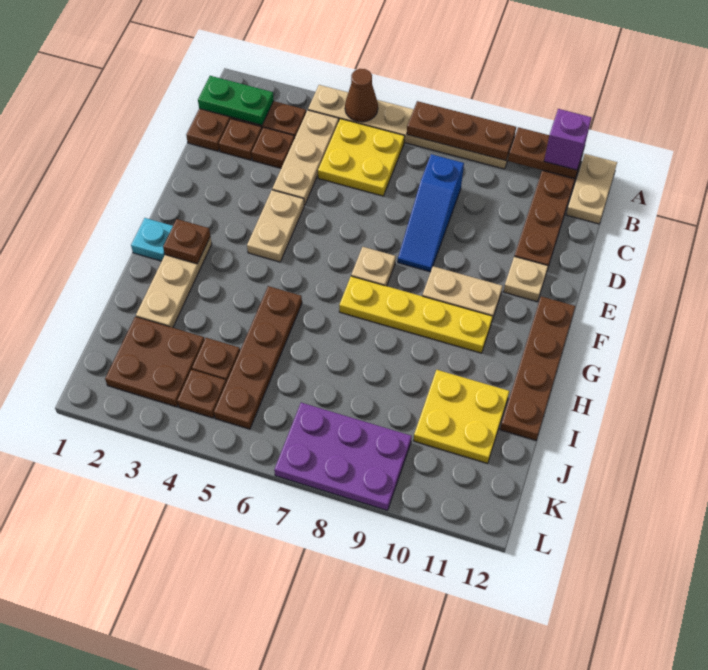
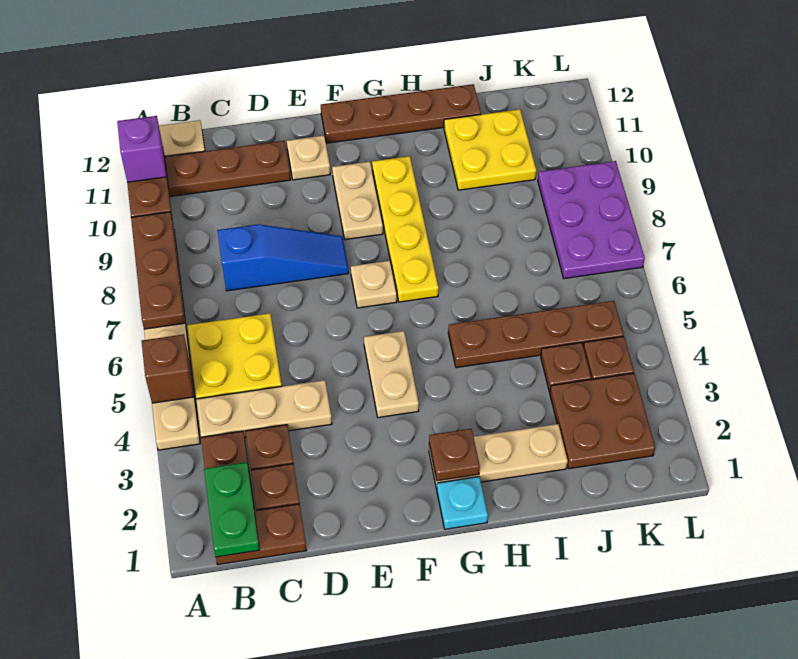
brown cone A5 level 2 -> brown brick A5 level 2
tan plate E4:F4 level 1 -> tan plate F4:F5 level 1

